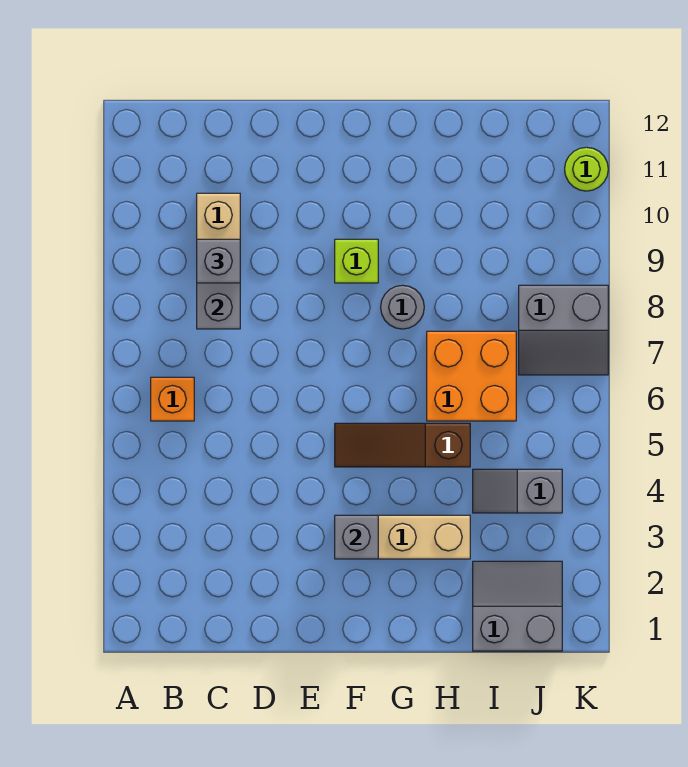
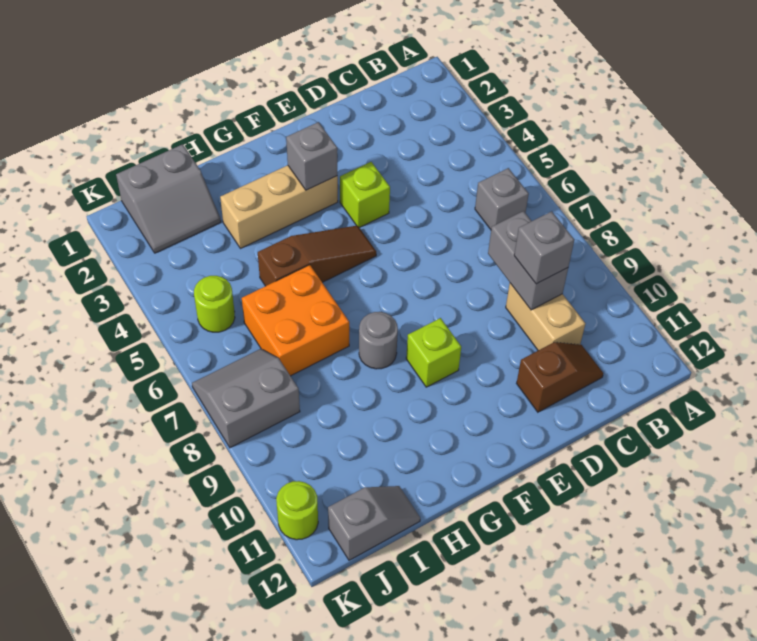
orange brick B6 level 1 -> grey brick B6 level 1
none -> brown slope C11:D11 level 1 top D
none -> lime brick E4 level 1
grey slope I4:J4 level 1 top J -> grey slope I12:J12 level 1 top J
none -> lime round brick J5 level 1

